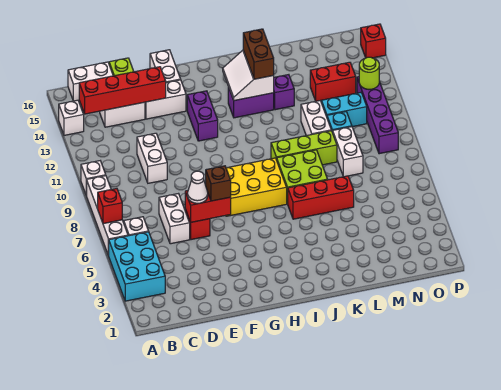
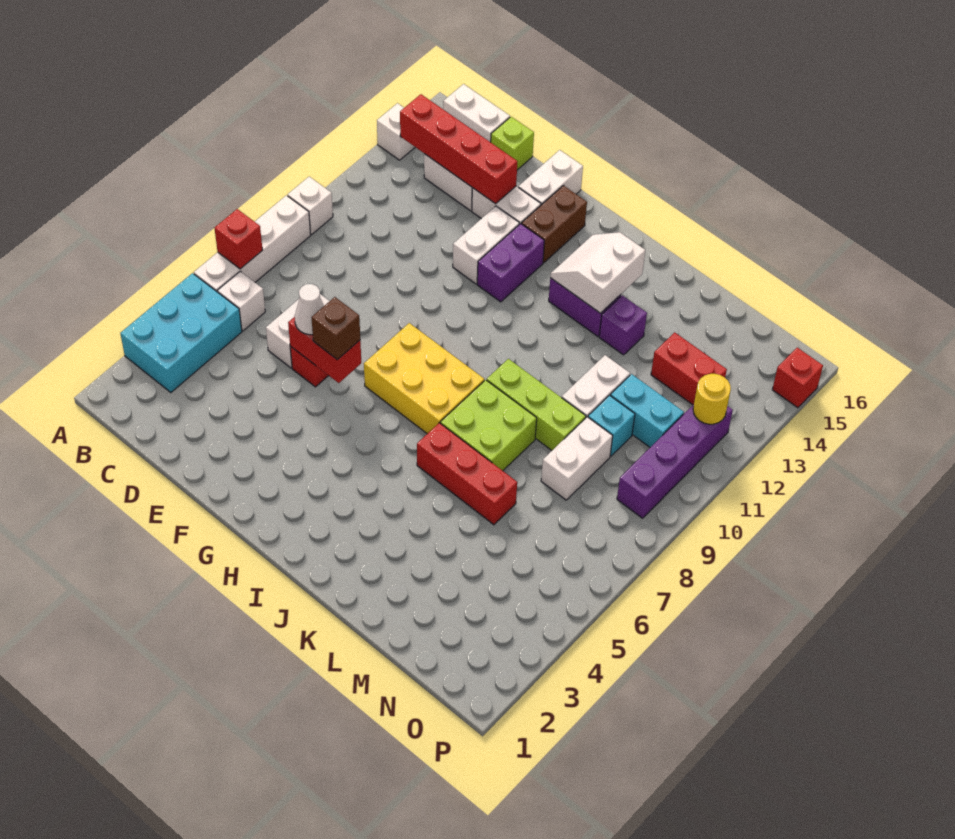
white brick D10:D11 level 1 -> white brick F12:F13 level 1
brown brick J13:J14 level 3 -> brown brick G14:G15 level 1
lime round brick O12 level 2 -> yellow round brick O12 level 2

